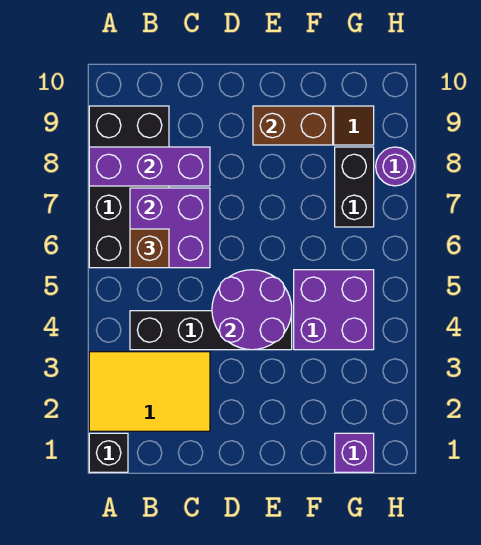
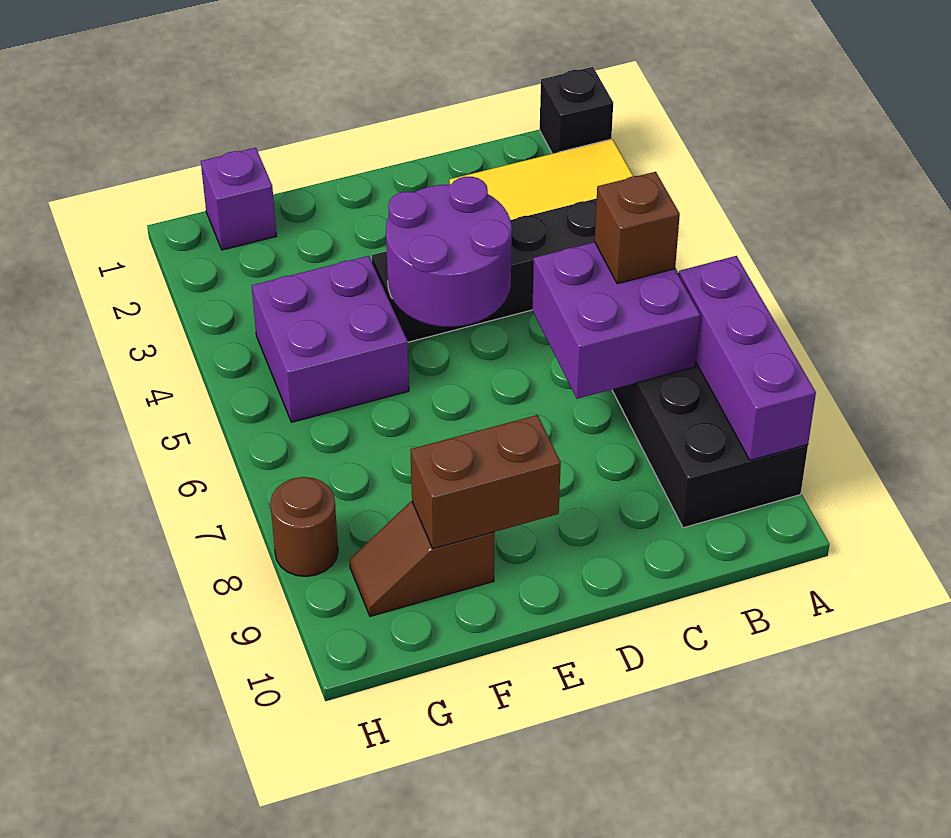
purple brick A8:C8 level 2 -> purple brick A7:A9 level 2
black brick G7:G8 level 1 -> none
purple round brick H8 level 1 -> brown round brick H8 level 1

